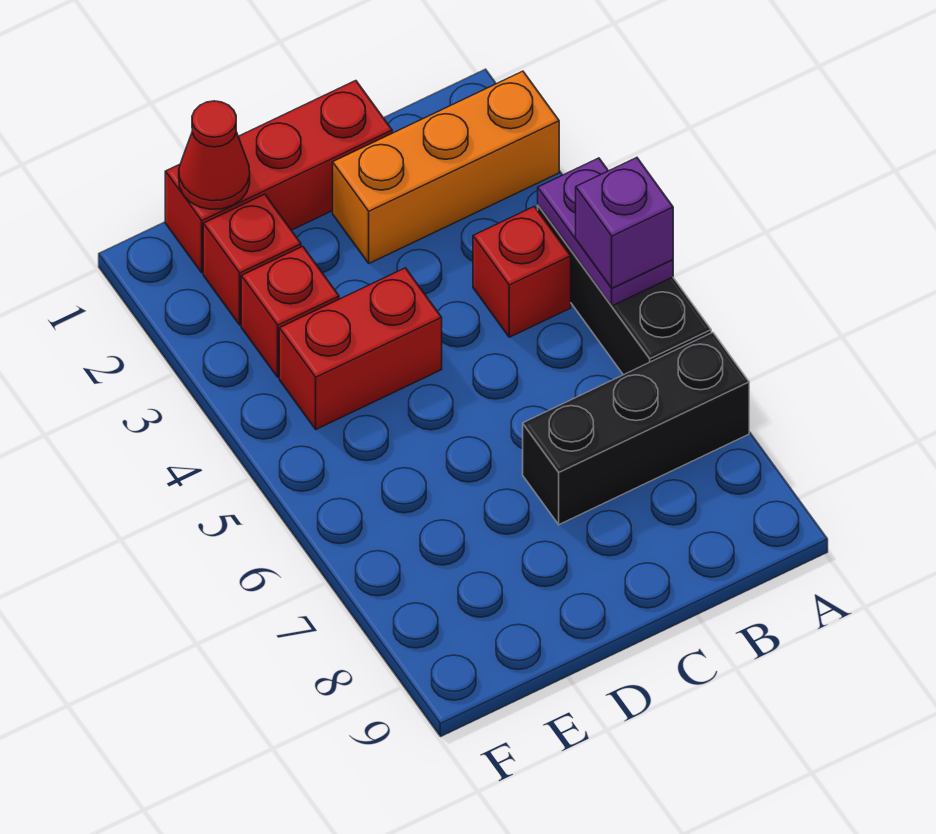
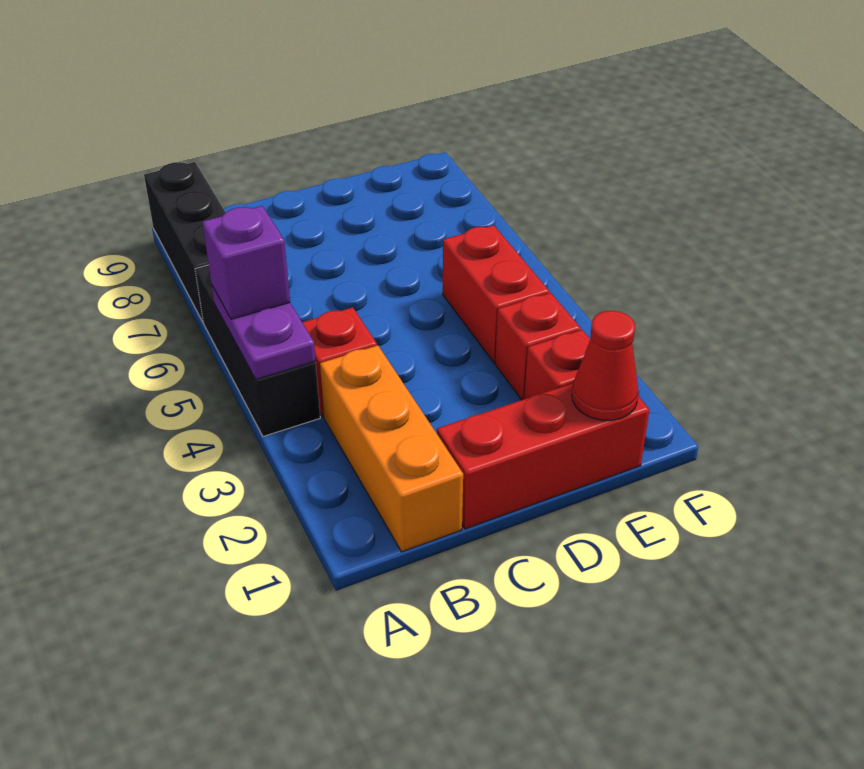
orange brick A2:C2 level 1 -> orange brick B1:B3 level 1
black brick A7:C7 level 1 -> black brick A7:A9 level 1
red brick D4:E4 level 1 -> red brick E4:E5 level 1

